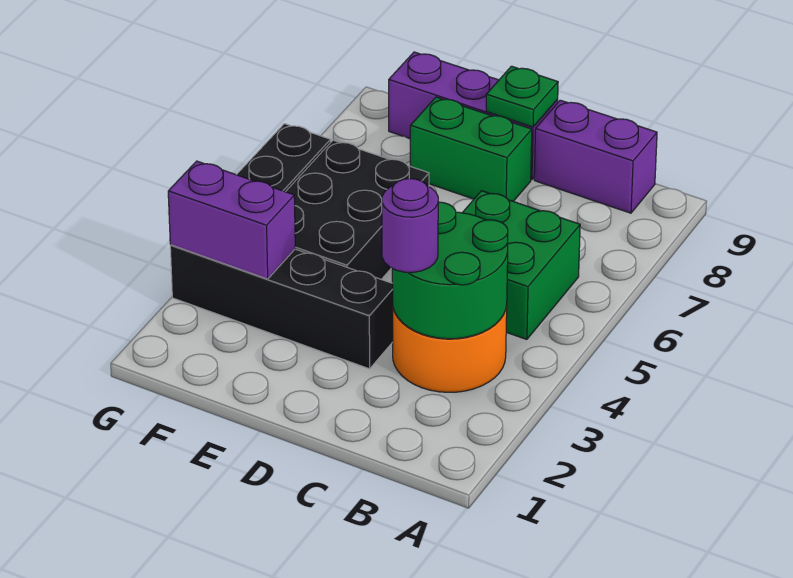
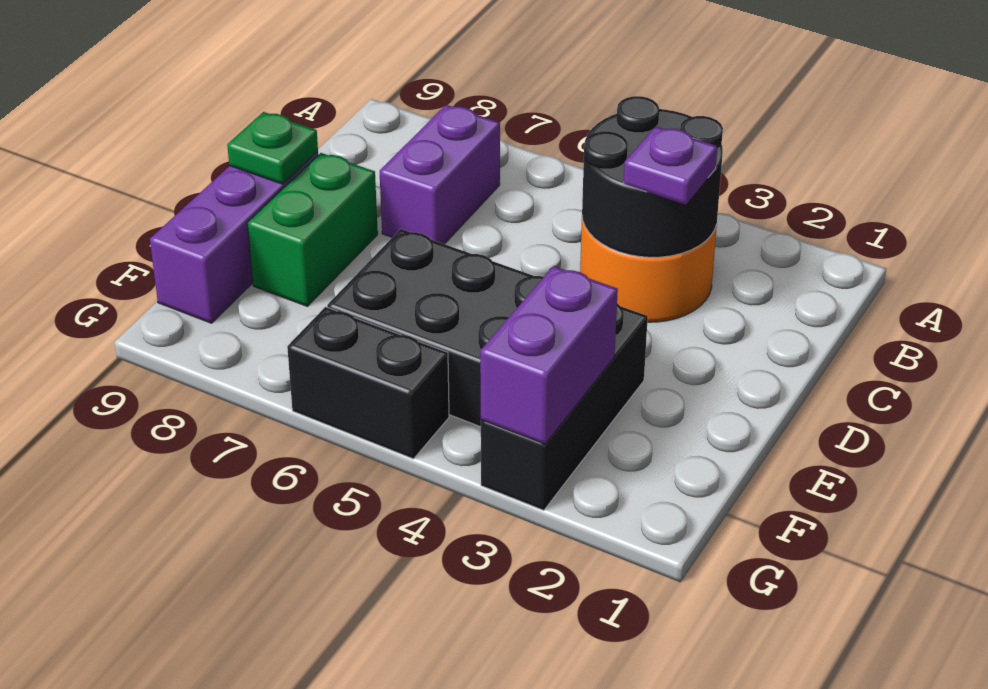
green round brick B3:C4 level 2 -> black round brick B3:C4 level 2
green brick B5:C6 level 1 -> none
purple brick B9:C9 level 1 -> purple brick B7:C7 level 1
purple round brick C3 level 3 -> purple plate C3 level 3
black brick D3:G3 level 1 -> black brick E3:G3 level 1

